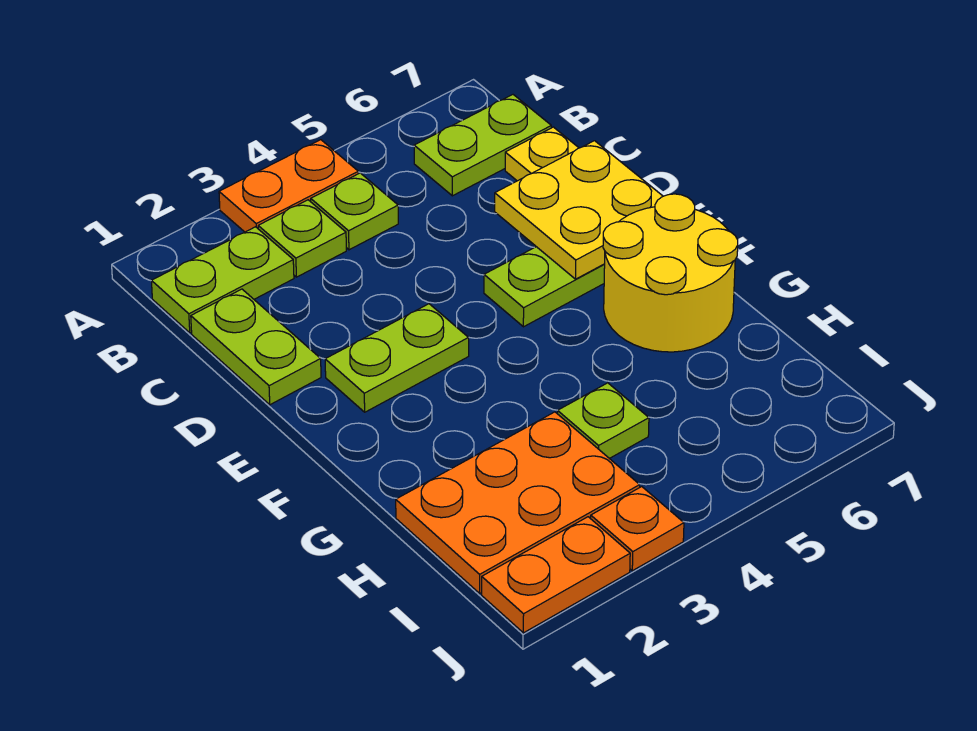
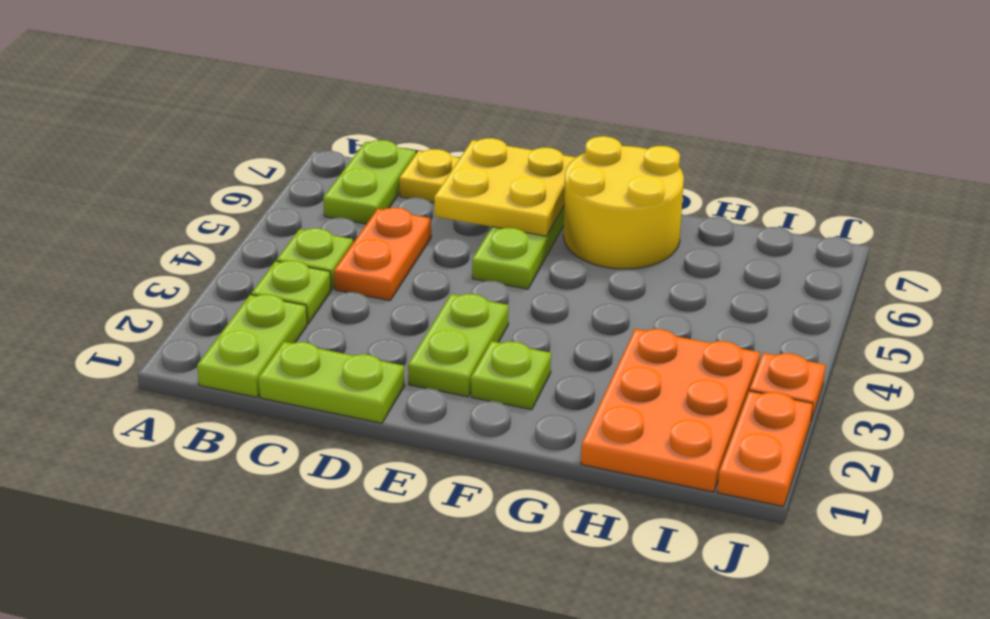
orange plate A3:A4 level 1 -> orange plate C4:C5 level 1
lime plate H4 level 1 -> lime plate F2 level 1

